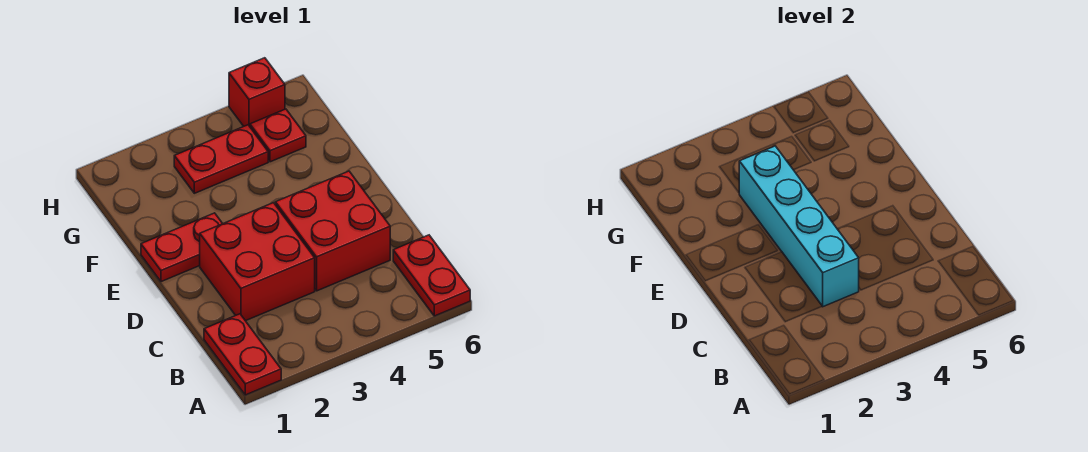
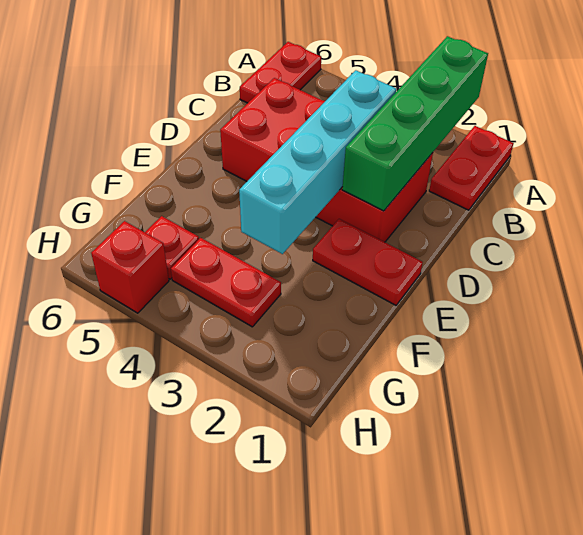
none -> green brick A2:D2 level 2

